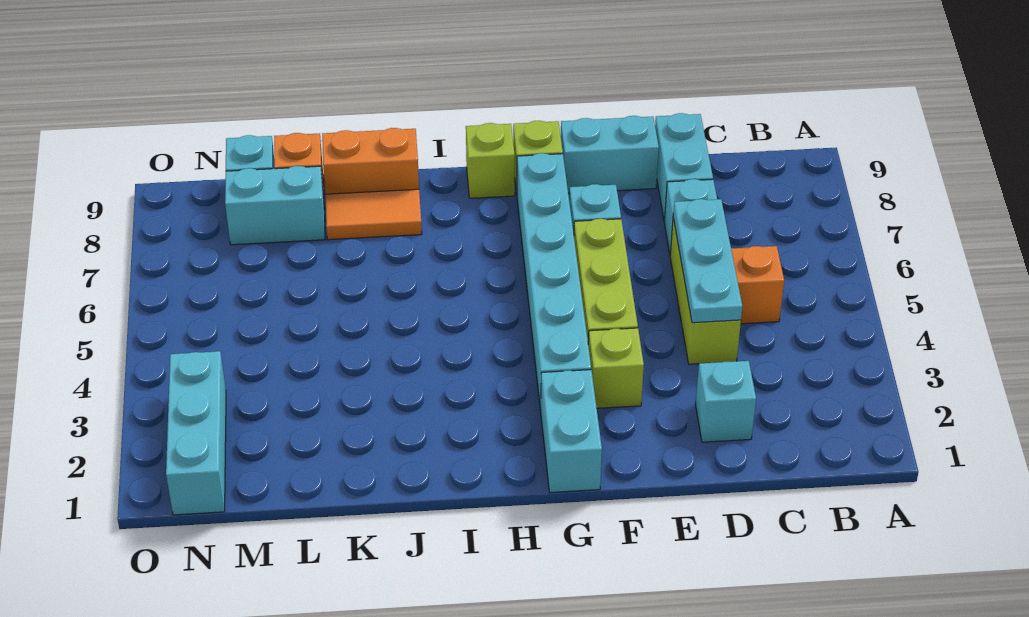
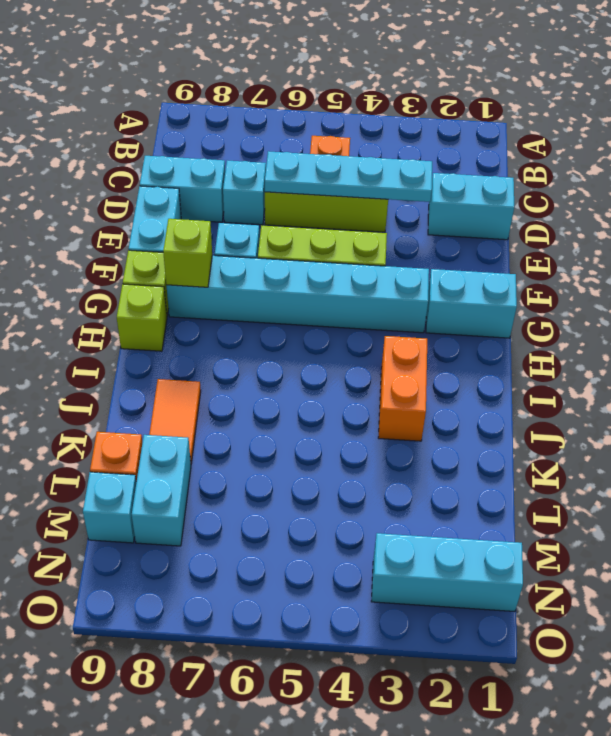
cyan brick D2 level 1 -> cyan brick D1:D2 level 1
cyan plate D4:D6 level 2 -> cyan plate D3:D6 level 2
lime brick F3 level 1 -> lime brick G8 level 2
orange brick J9:K9 level 1 -> orange brick I3:J3 level 1

